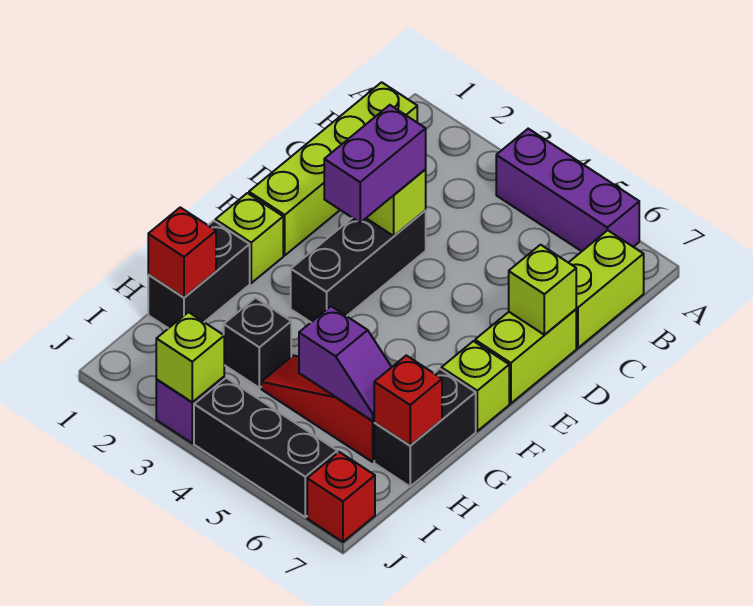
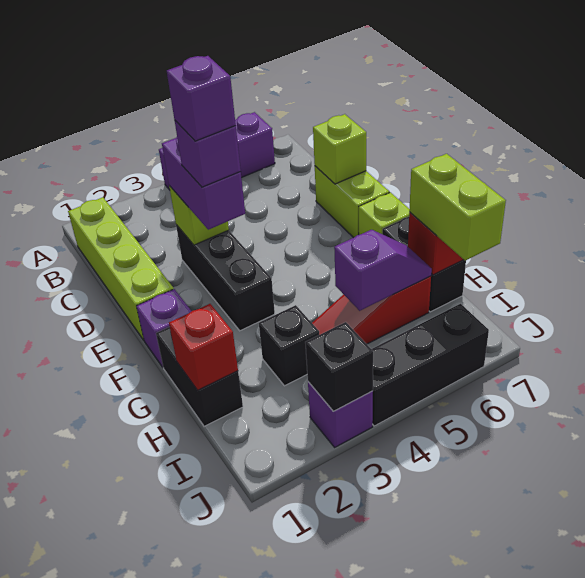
lime brick B7:C7 level 1 -> lime brick H7:I7 level 3
none -> purple brick E3 level 4
none -> purple brick E3 level 5
lime brick F1 level 1 -> purple brick F1 level 1
lime brick J3 level 2 -> black brick J3 level 2
red brick J7 level 1 -> none

